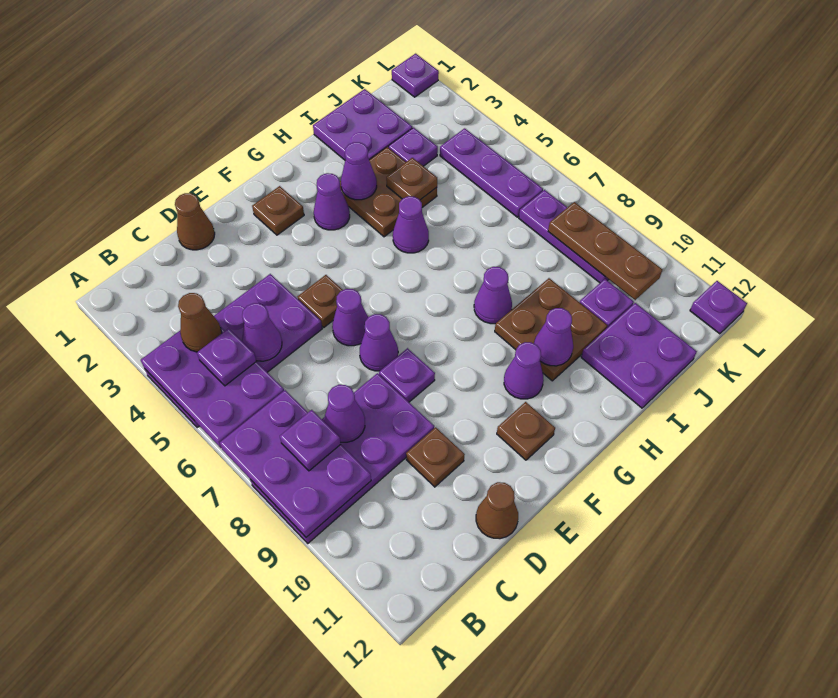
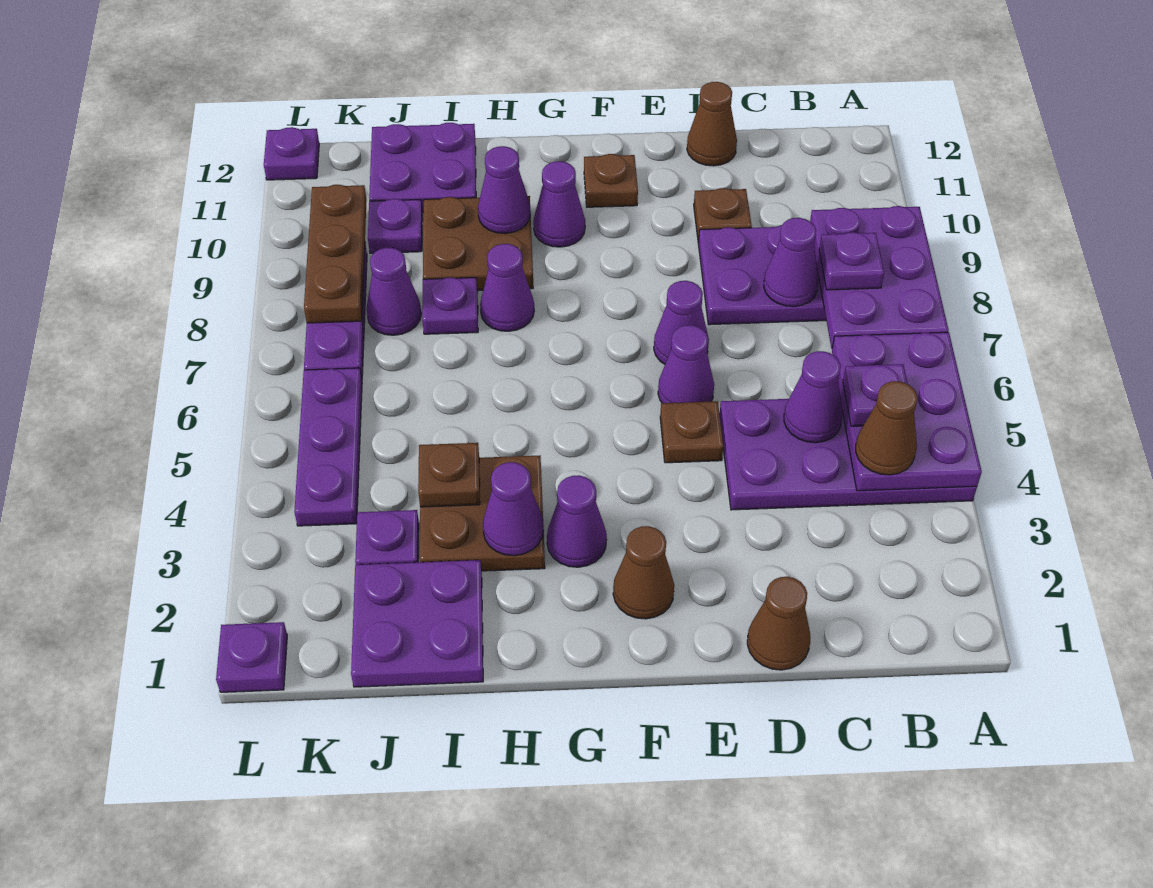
purple plate E8 level 1 -> purple plate I8 level 1
brown plate F2 level 1 -> brown cone F2 level 1
purple cone H5 level 1 -> purple cone J8 level 1

